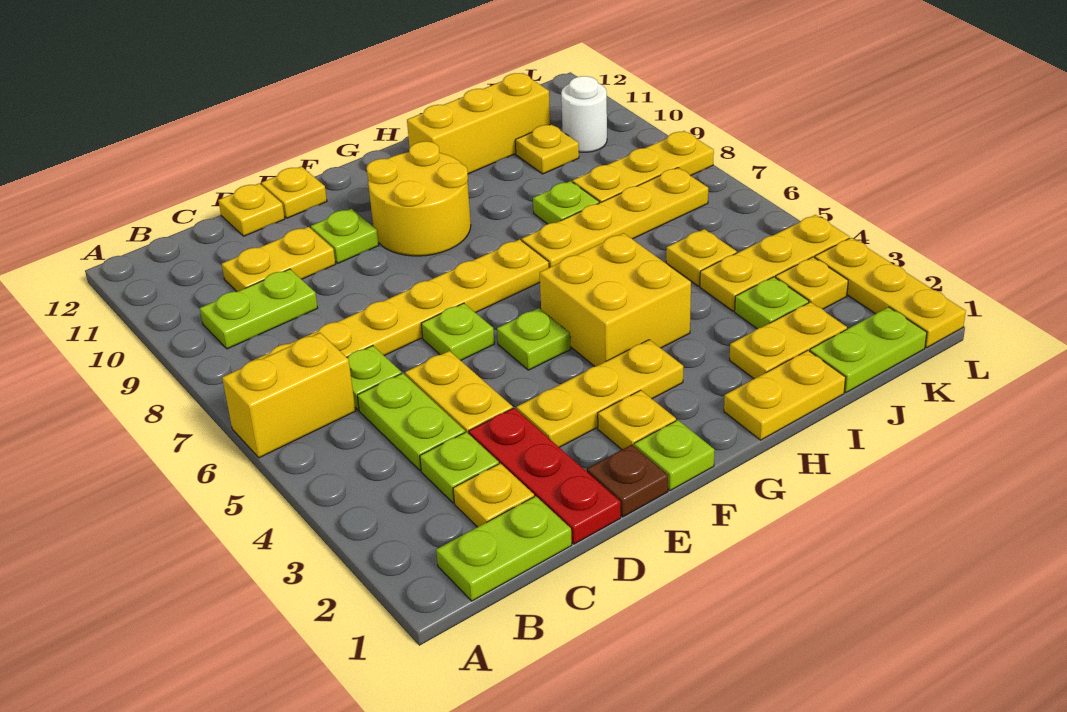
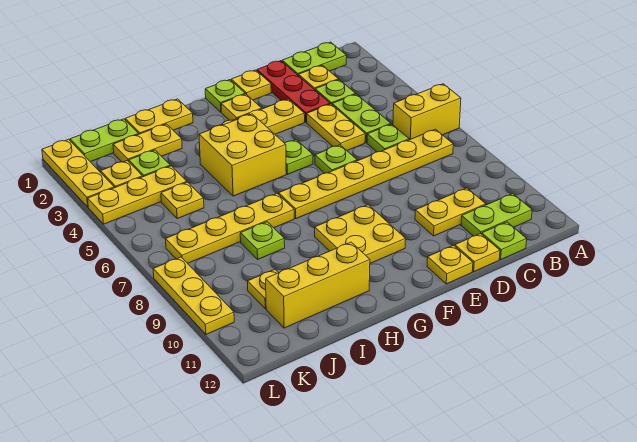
lime plate B9:C9 level 1 -> lime plate B11:C11 level 1
brown plate E1 level 1 -> yellow plate E1 level 1
lime plate E10 level 1 -> lime plate C12 level 1
yellow round brick F9:G10 level 1 -> yellow plate F9:G10 level 1
yellow plate J8:L8 level 1 -> yellow plate L8:L10 level 1
white round brick K10 level 1 -> none

